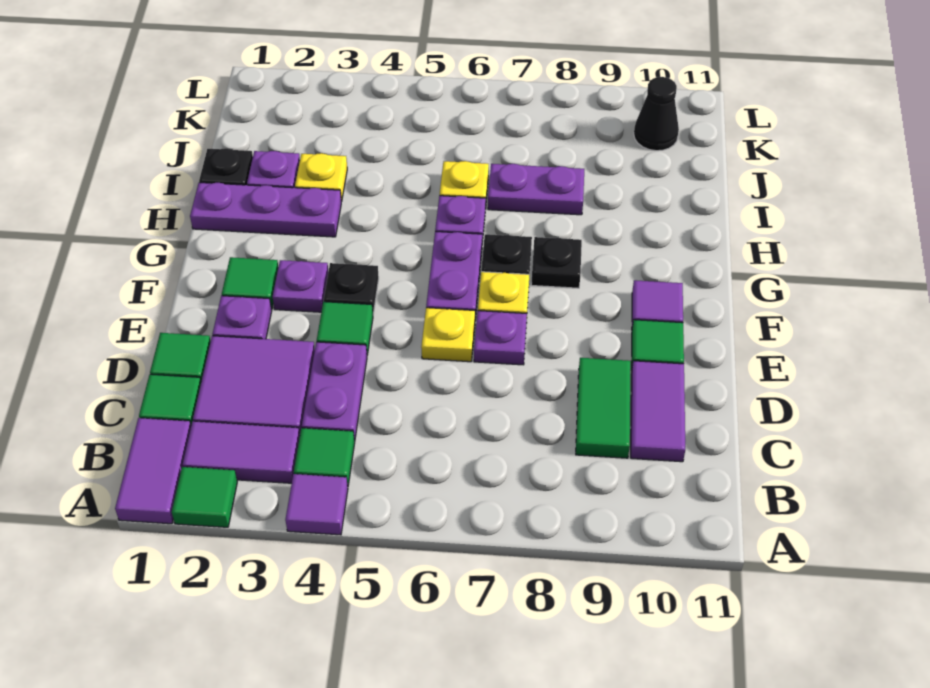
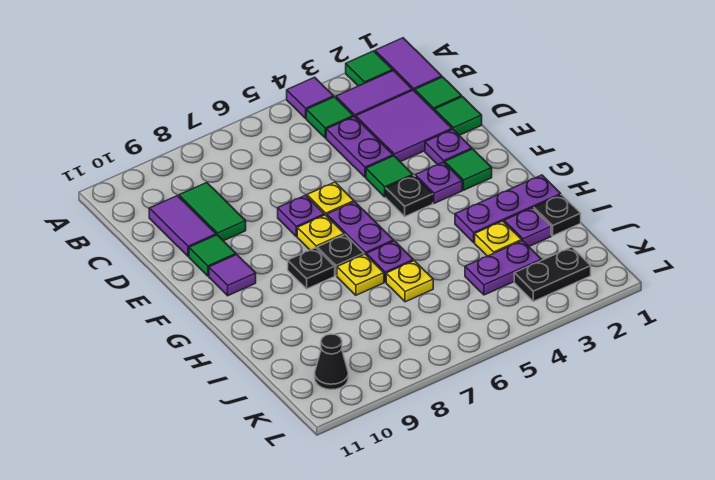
none -> yellow plate H7 level 1
purple plate I7:I8 level 1 -> purple plate J3:J4 level 1
none -> black plate K2:K3 level 1

